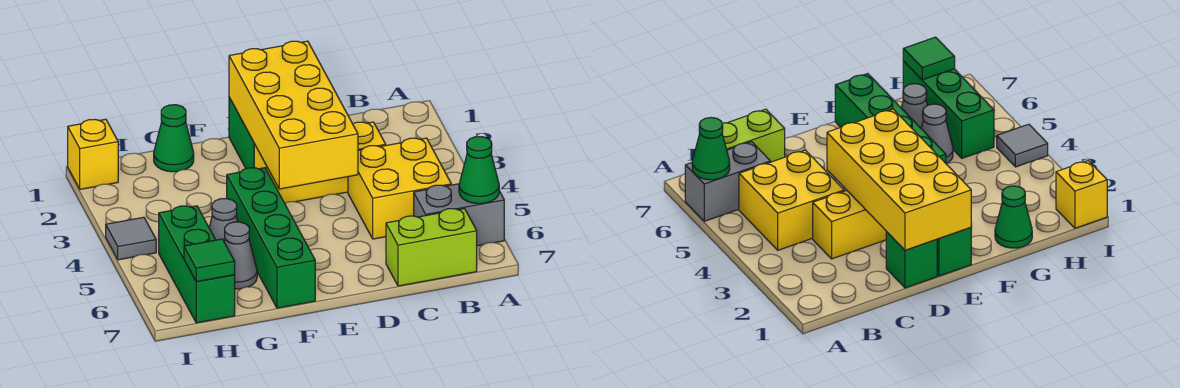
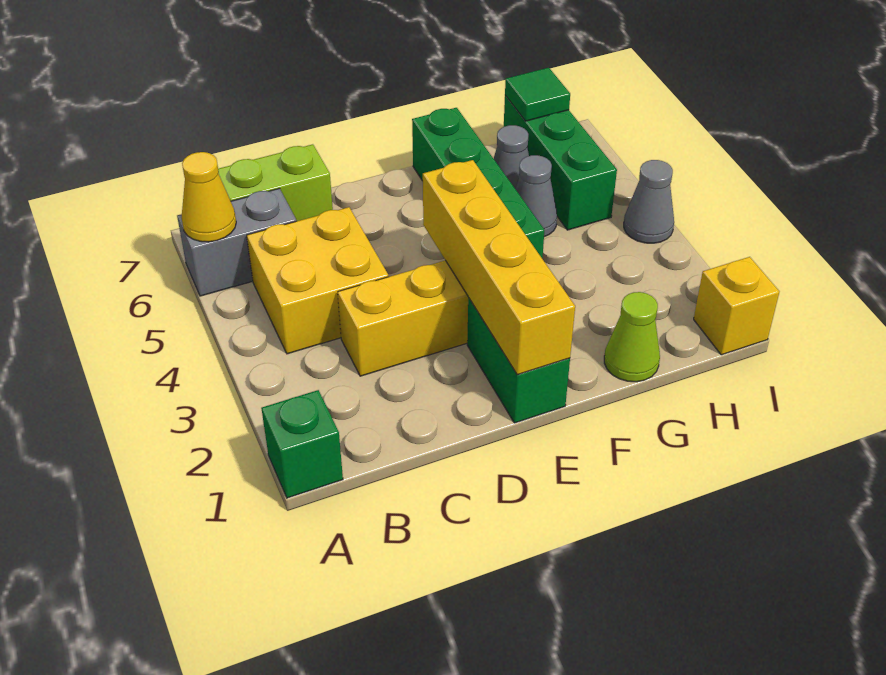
green cone A6 level 2 -> yellow cone A6 level 2
green brick D1 level 1 -> green brick A1 level 1
yellow brick D1:E4 level 2 -> yellow brick E1:E4 level 2
green cone G1 level 1 -> lime cone G1 level 1
grey tile I4 level 1 -> grey cone I4 level 1

